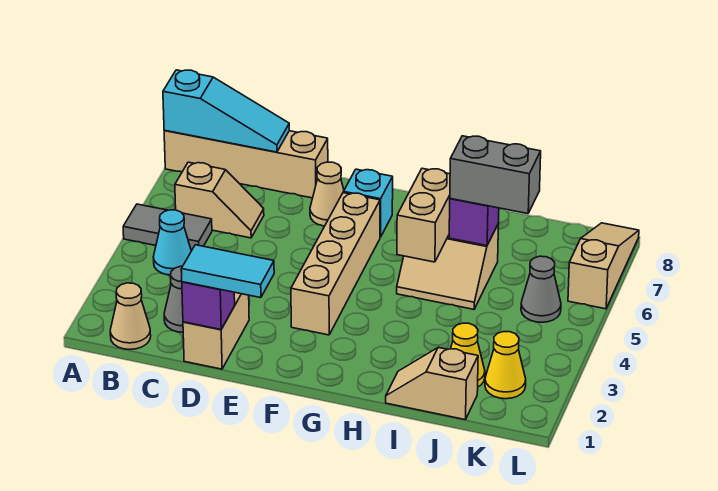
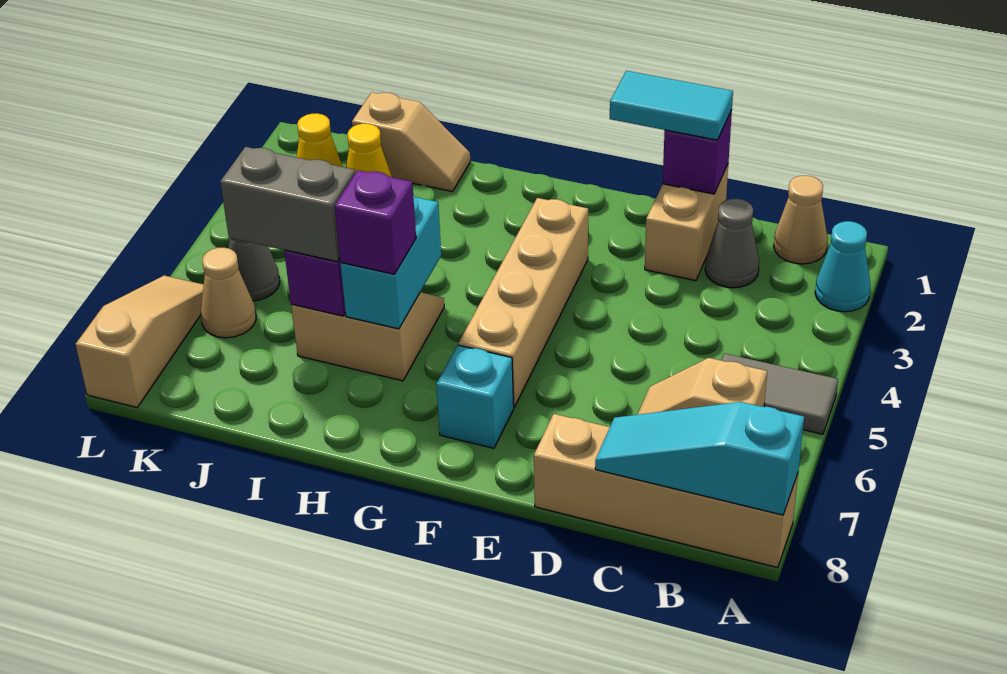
cyan cone B4 level 1 -> cyan cone A2 level 1
tan cone E7 level 1 -> tan cone K6 level 1
tan brick H5:H6 level 2 -> cyan brick H5:H6 level 2
none -> purple brick H6 level 3
tan slope L6:L8 level 1 top 6 -> tan slope L6:L8 level 1 top 8

